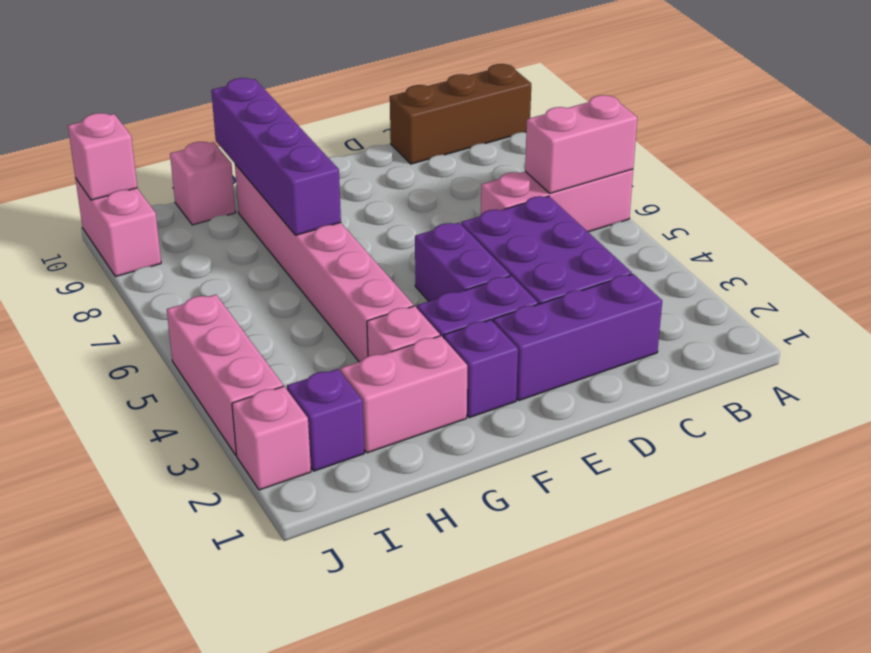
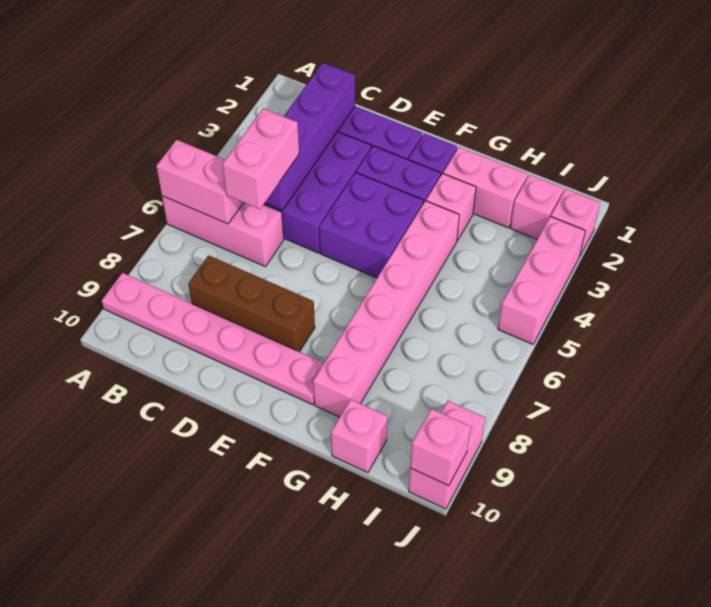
none -> pink plate A9:F9 level 1
brown brick A10:C10 level 1 -> brown brick C8:E8 level 1
none -> pink brick C5:C6 level 3
purple brick E4:E5 level 1 -> purple brick E4:F5 level 1
purple brick G7:G10 level 2 -> purple brick C2:C5 level 2
purple brick I2 level 1 -> pink brick I2 level 1

